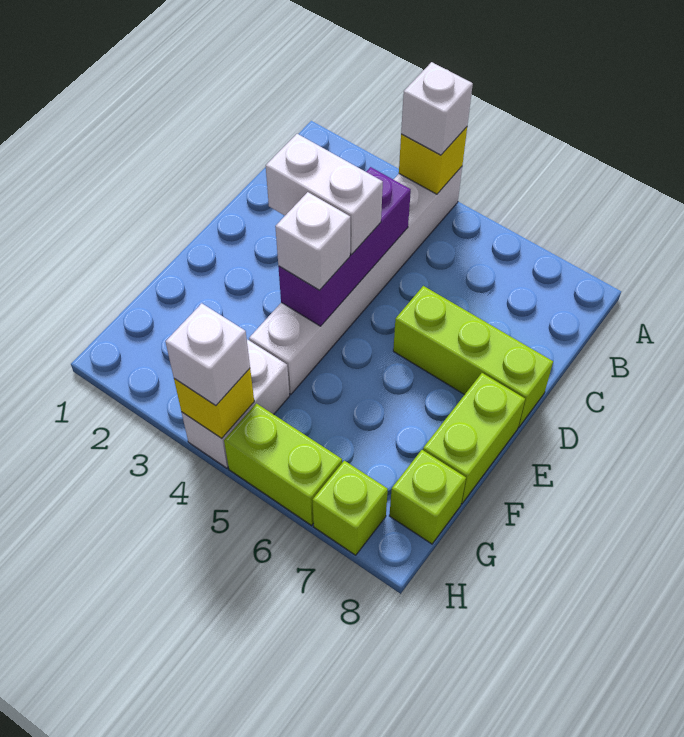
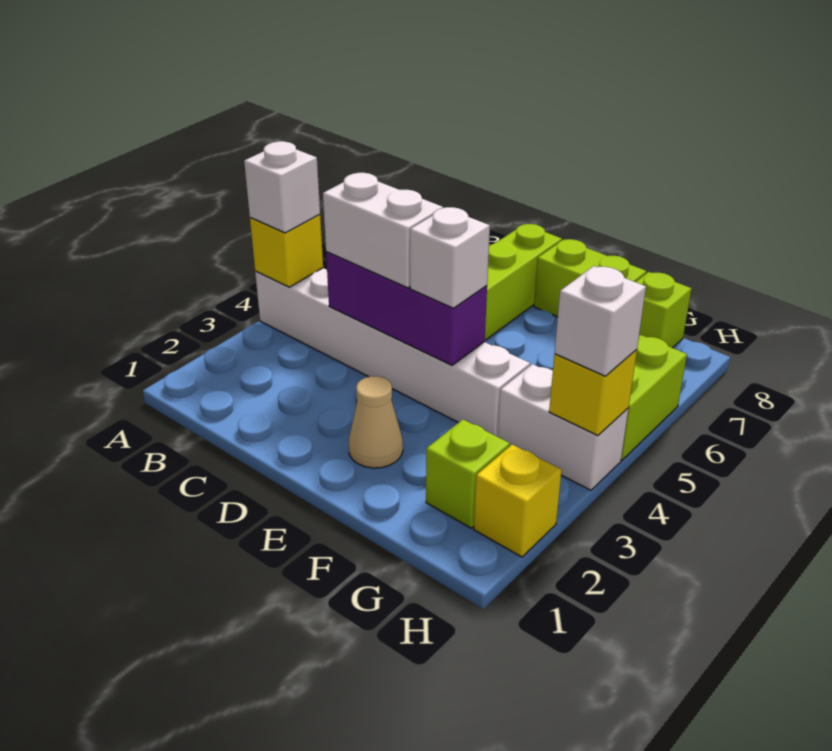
white brick D3:D4 level 3 -> white brick C4:D4 level 3
none -> tan cone E2 level 1
none -> yellow brick H2 level 1
lime brick H7 level 1 -> lime brick G2 level 1

